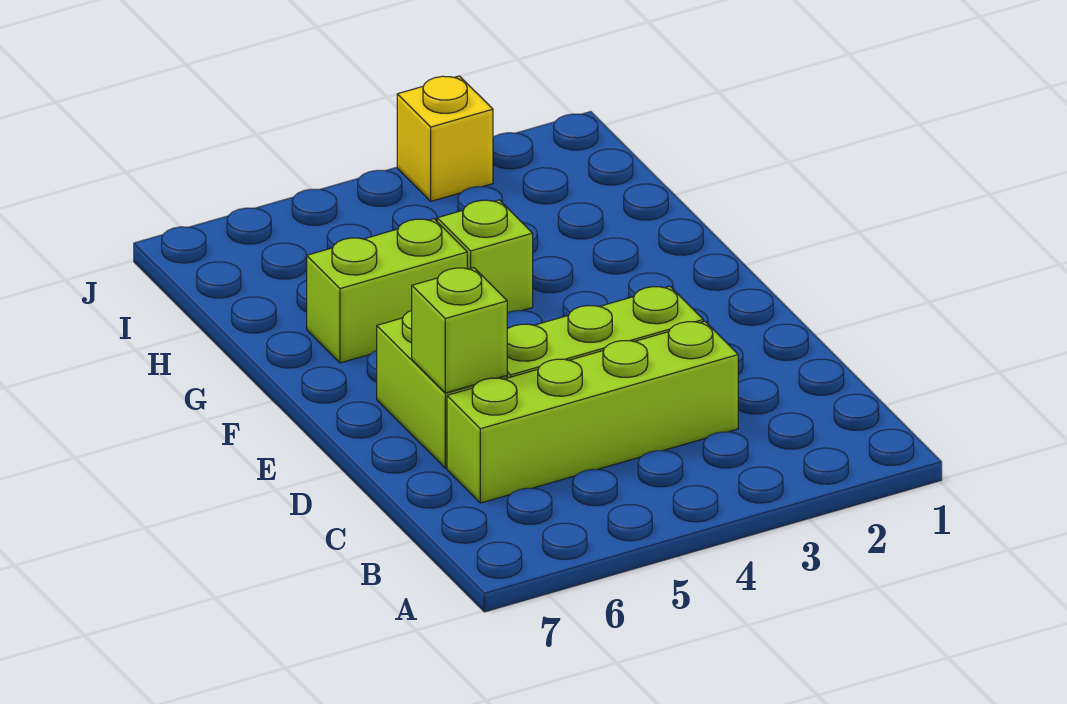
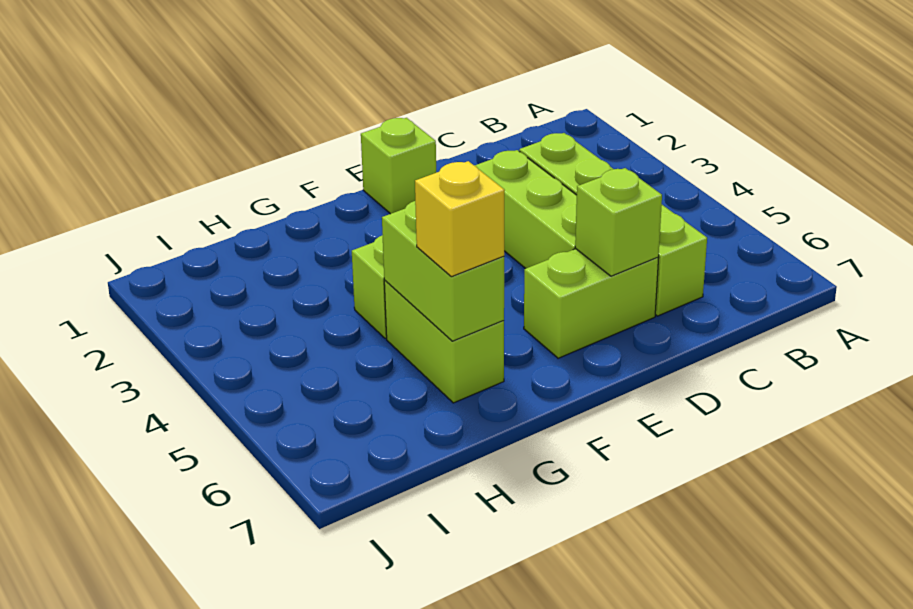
none -> lime brick E1 level 1
none -> lime brick G5:G6 level 2
yellow brick J3 level 1 -> yellow brick G6 level 3

